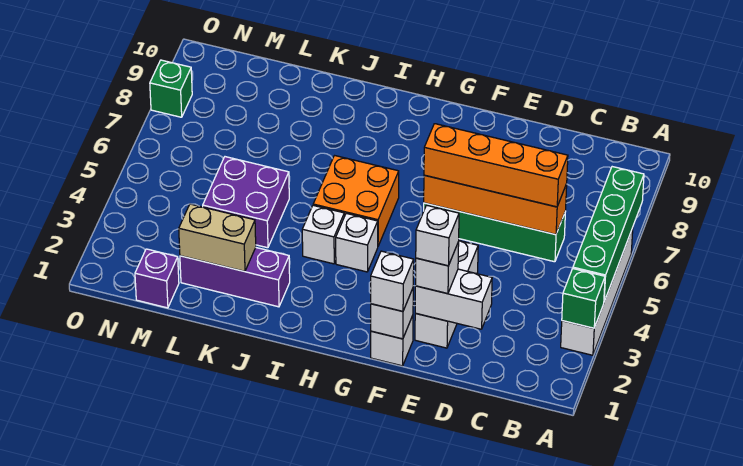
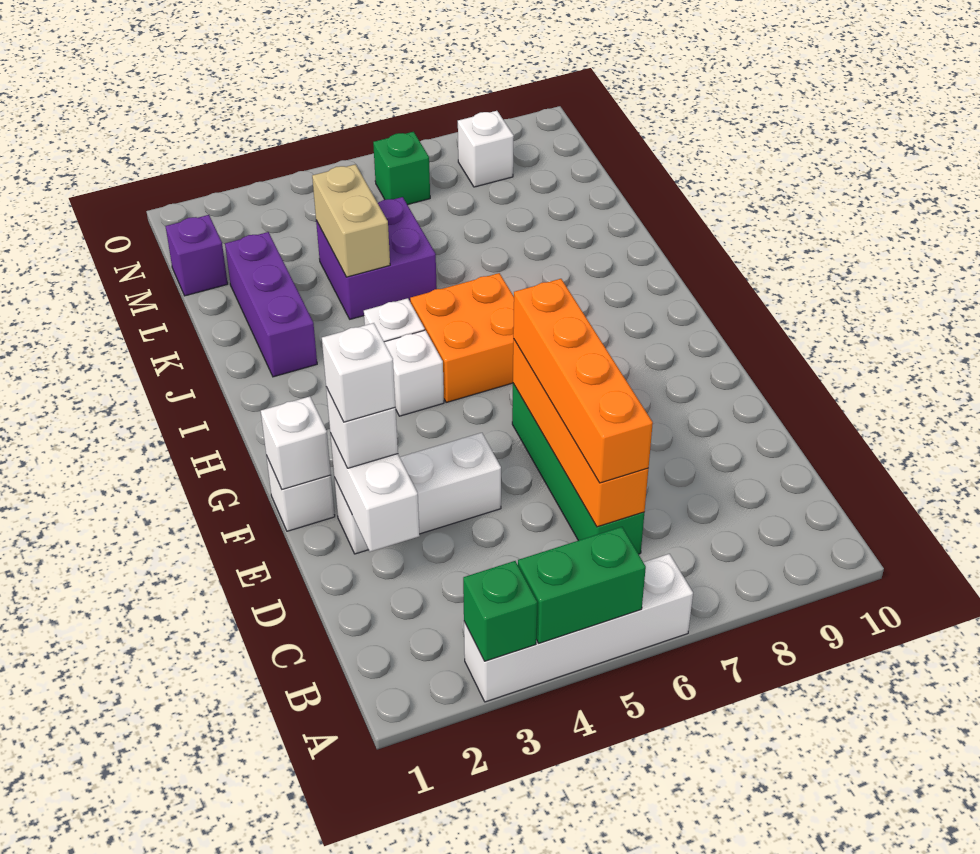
green brick A4:A7 level 2 -> green brick A4:A5 level 2
white brick F1 level 3 -> white brick N8 level 1
tan brick K2:L2 level 2 -> tan brick K4:L4 level 2
green brick O8 level 1 -> green brick N6 level 1

